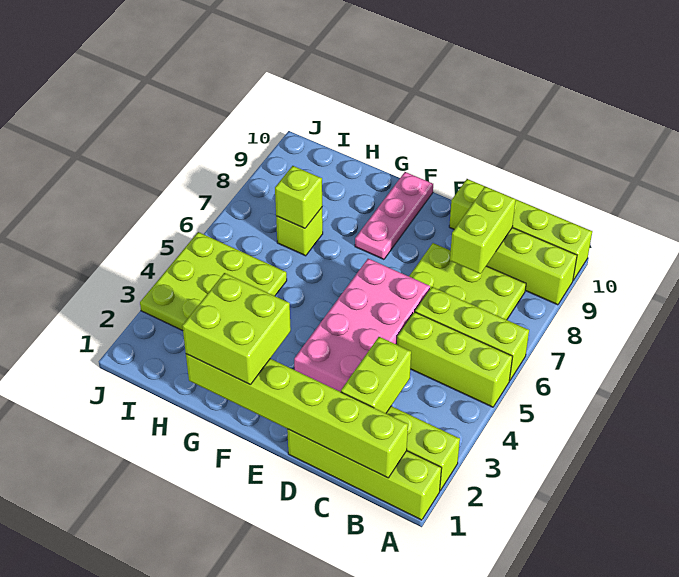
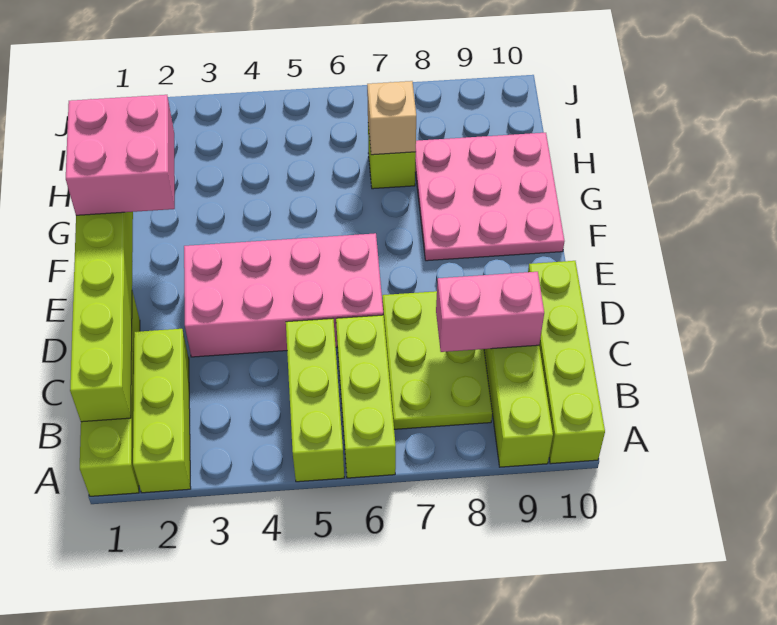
lime brick C2:C3 level 2 -> none
lime brick C8:C9 level 2 -> pink brick C8:C9 level 2
lime brick F1:G2 level 3 -> pink brick F1:G2 level 3
pink plate F8:F10 level 1 -> pink plate F8:H10 level 1
lime plate H3:J5 level 1 -> none
lime brick H7 level 2 -> tan brick H7 level 2

